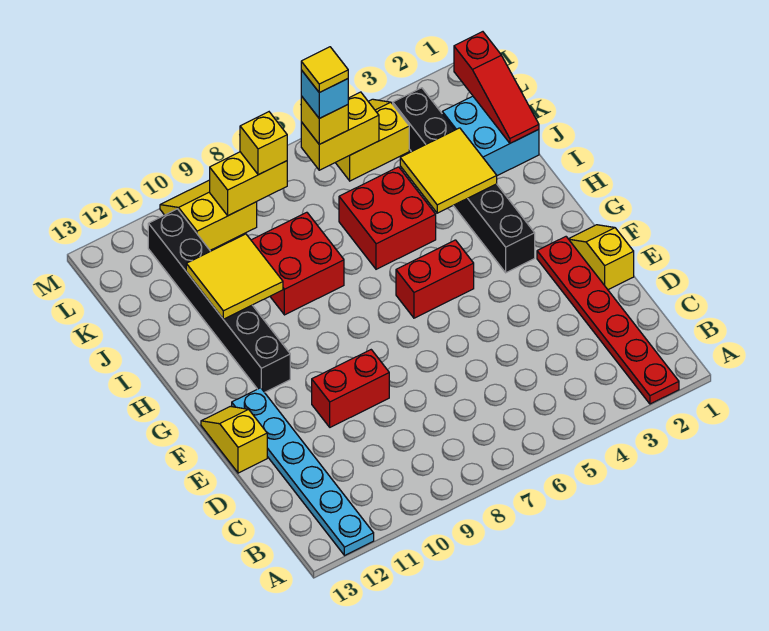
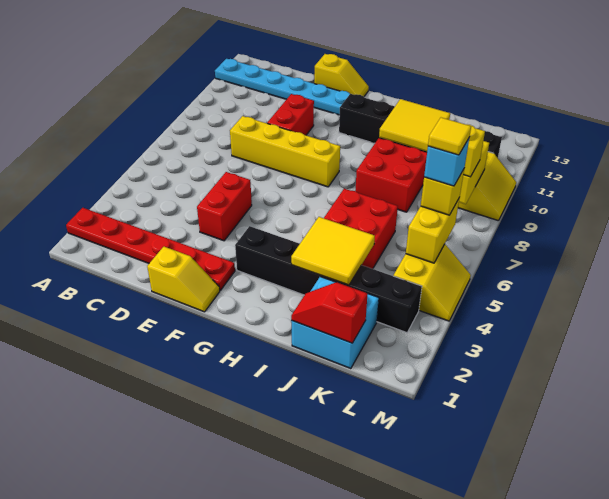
none -> yellow brick D8:G8 level 1
red brick G5:G6 level 1 -> red brick E4:E5 level 1
red slope J1:L1 level 2 top L -> red slope J1:K1 level 2 top K

